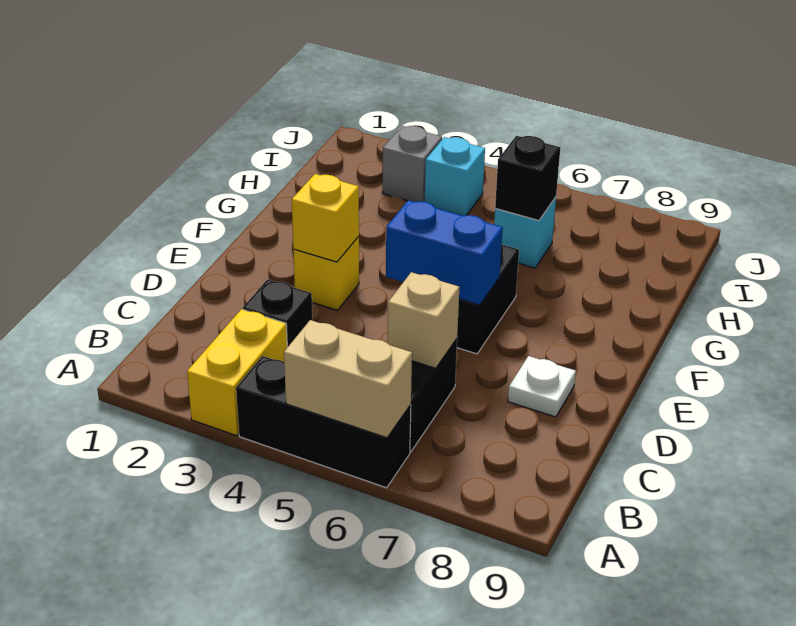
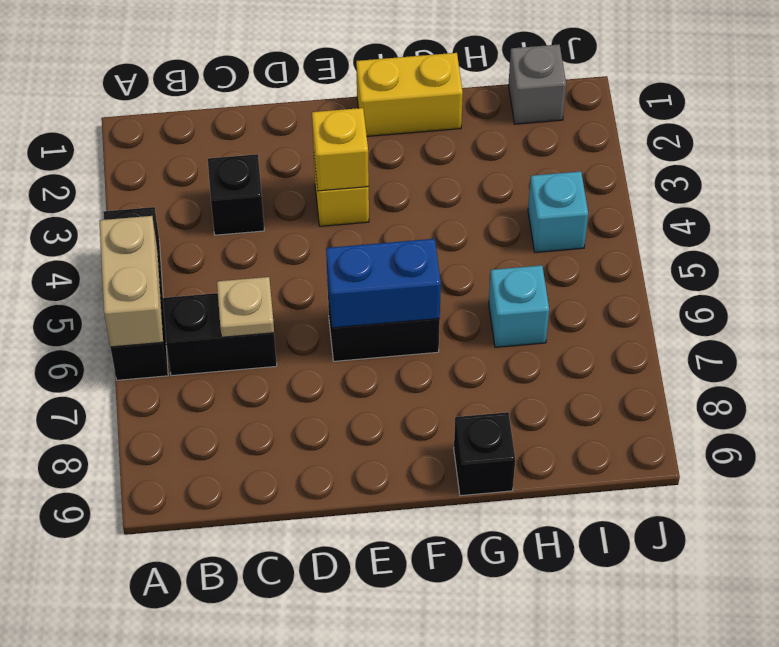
yellow brick A3:B3 level 1 -> yellow brick F1:G1 level 1
tan brick C6 level 2 -> tan plate C6 level 2
white plate D8 level 1 -> none
blue brick E5:E6 level 2 -> blue brick E6:F6 level 2
black brick H6 level 2 -> black brick G9 level 1
grey brick I3 level 1 -> grey brick I1 level 1

